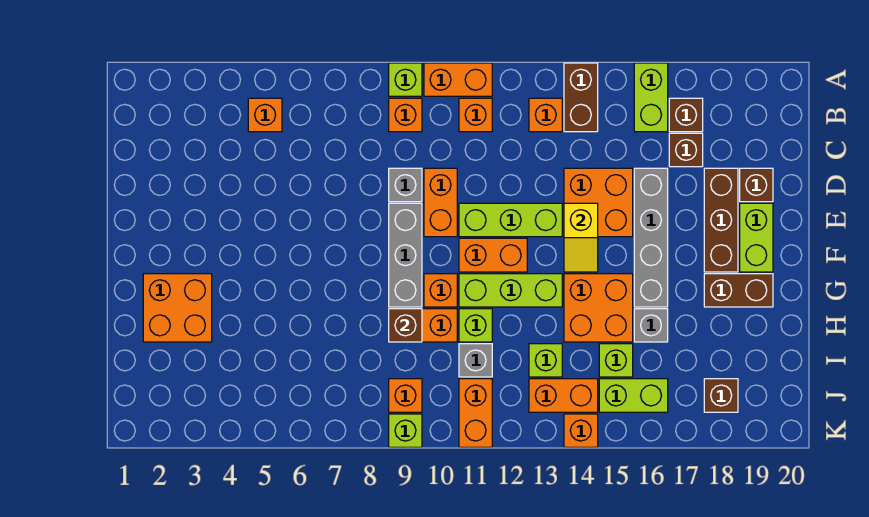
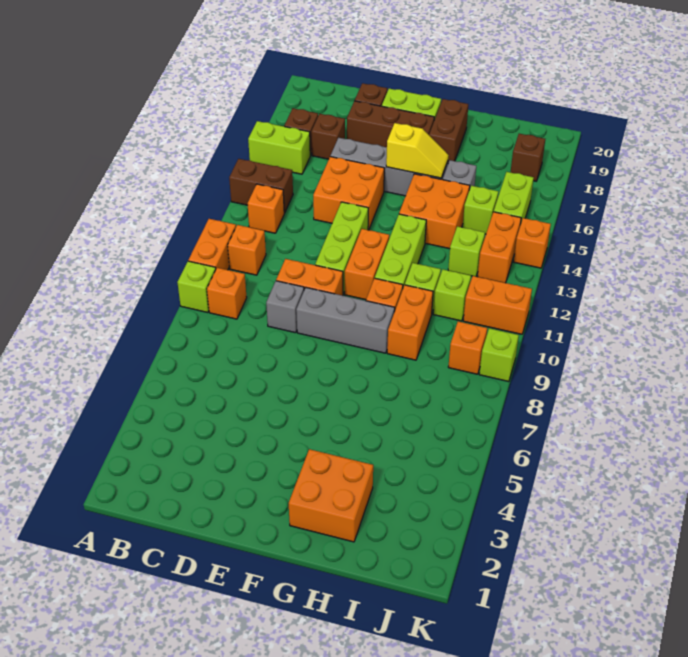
orange brick B5 level 1 -> none
yellow slope E14:F14 level 2 top E -> yellow slope F16:G16 level 2 top F
brown brick H9 level 2 -> none
grey brick I11 level 1 -> lime brick I11 level 1

